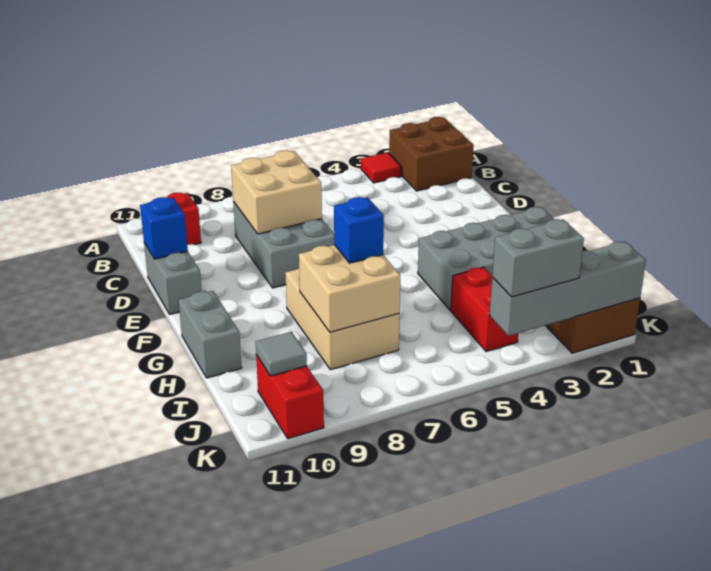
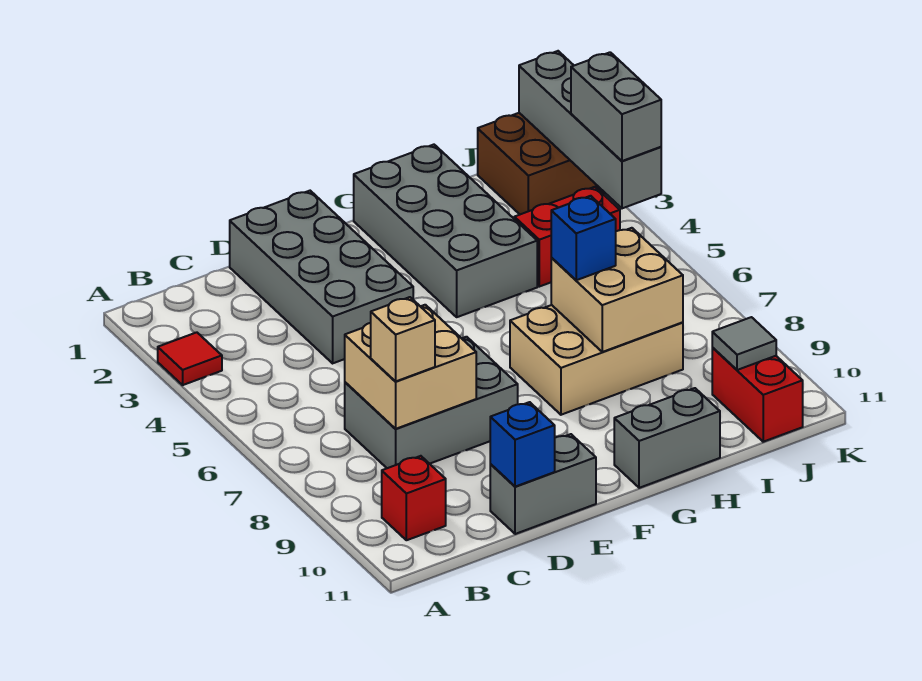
brown brick A1:B2 level 1 -> none
none -> tan brick C8 level 3
none -> grey brick D1:E4 level 1
red brick J10:K10 level 1 -> red brick J10:J11 level 1

